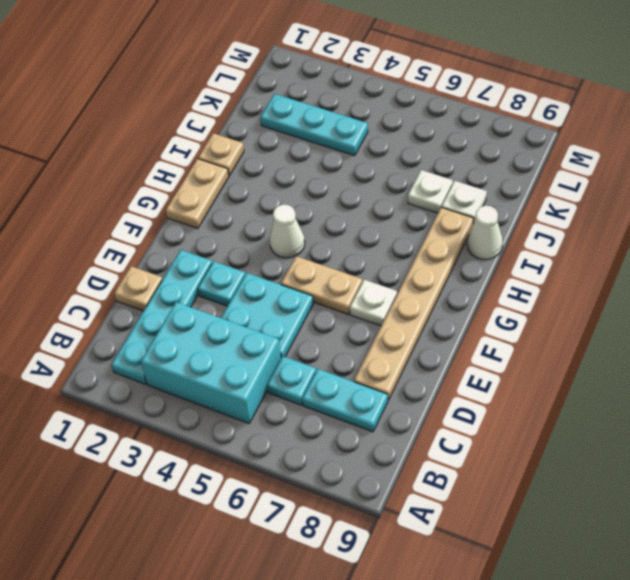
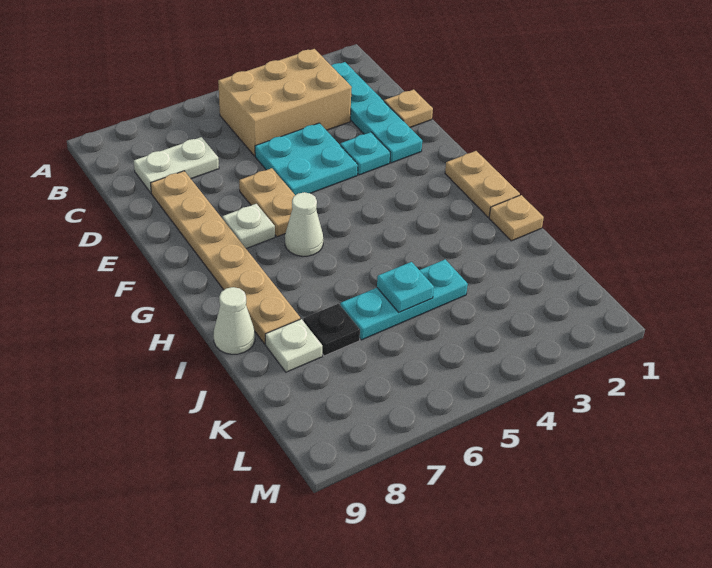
cyan brick B3:C5 level 1 -> tan brick B3:C5 level 1
cyan plate C6 level 1 -> cyan plate J5 level 2
cyan plate C7:C8 level 1 -> white plate C7:C8 level 1
tan plate F5:F6 level 1 -> tan plate E6:F6 level 1
white cone G4 level 1 -> white cone G6 level 1
white plate J7 level 1 -> black plate J7 level 1
cyan plate K2:K4 level 1 -> cyan plate J4:J6 level 1

